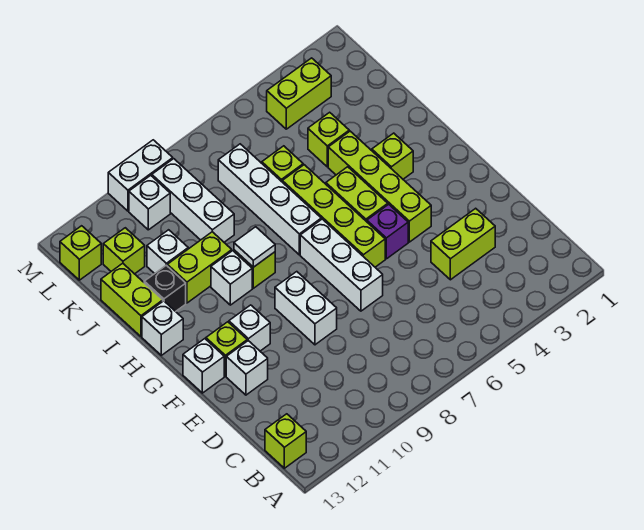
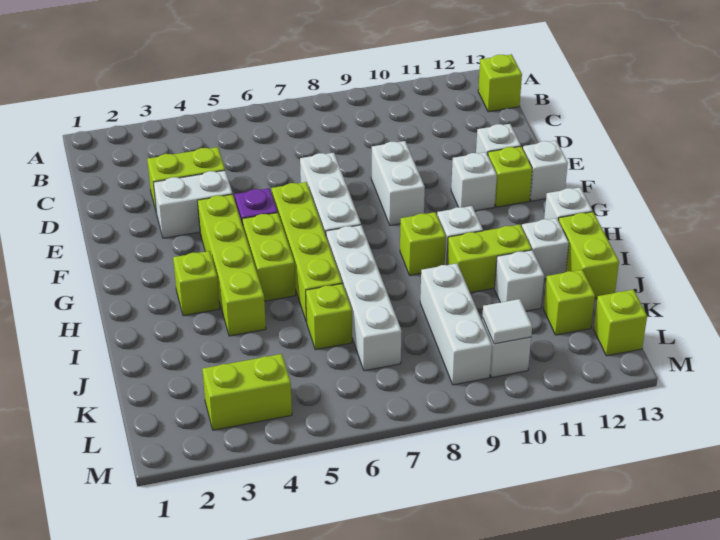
white tile H9 level 2 -> white tile L10 level 2
black brick I12 level 1 -> white brick I12 level 1
lime brick J4 level 1 -> none
white brick M9:M10 level 1 -> white brick E3:E4 level 1

